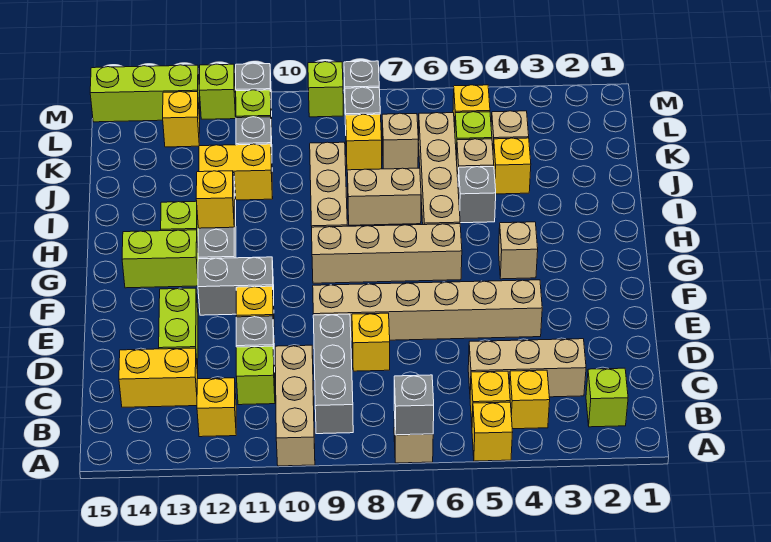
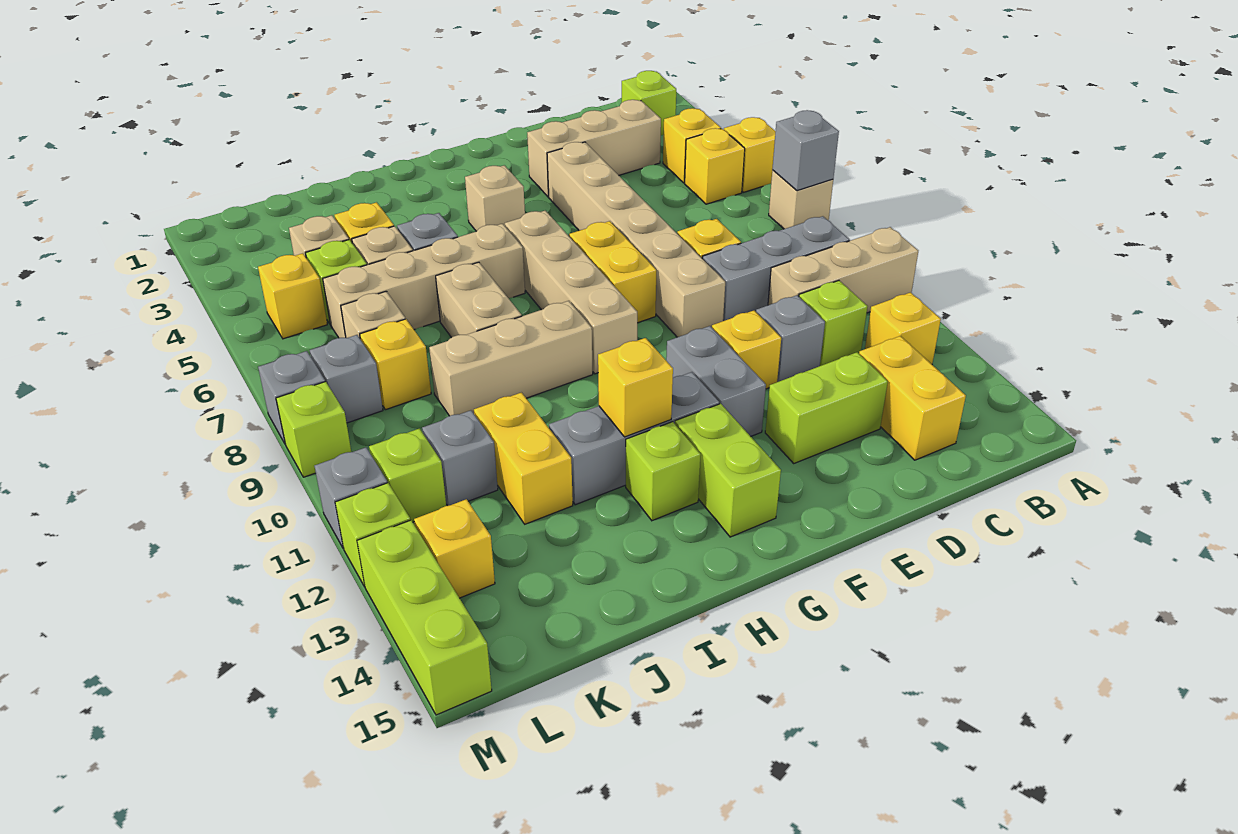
tan brick C3:C5 level 1 -> tan brick C3:E3 level 1
none -> yellow brick F7:F8 level 1

